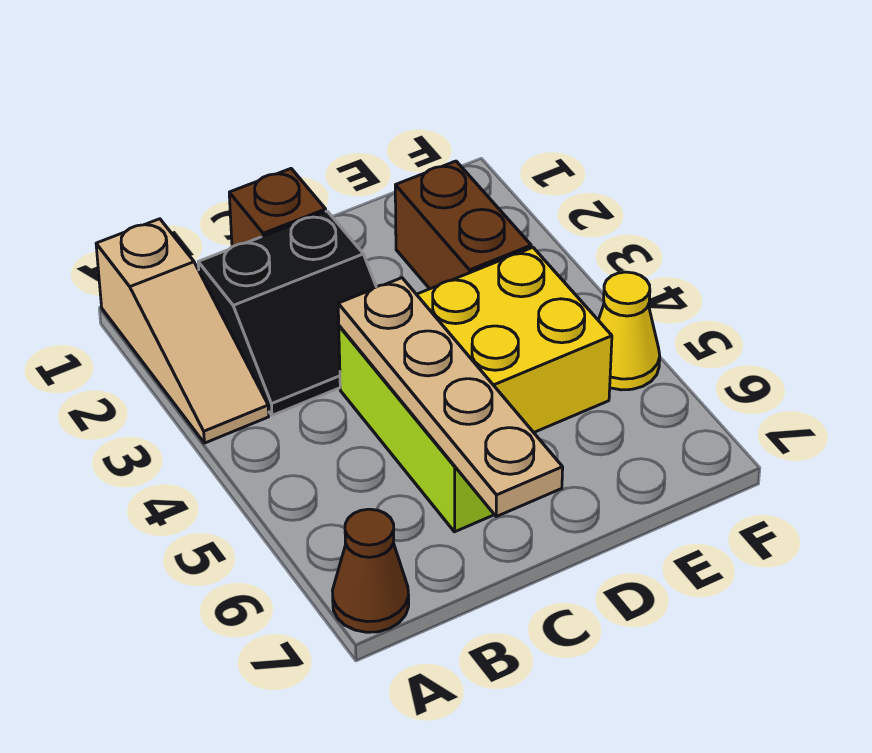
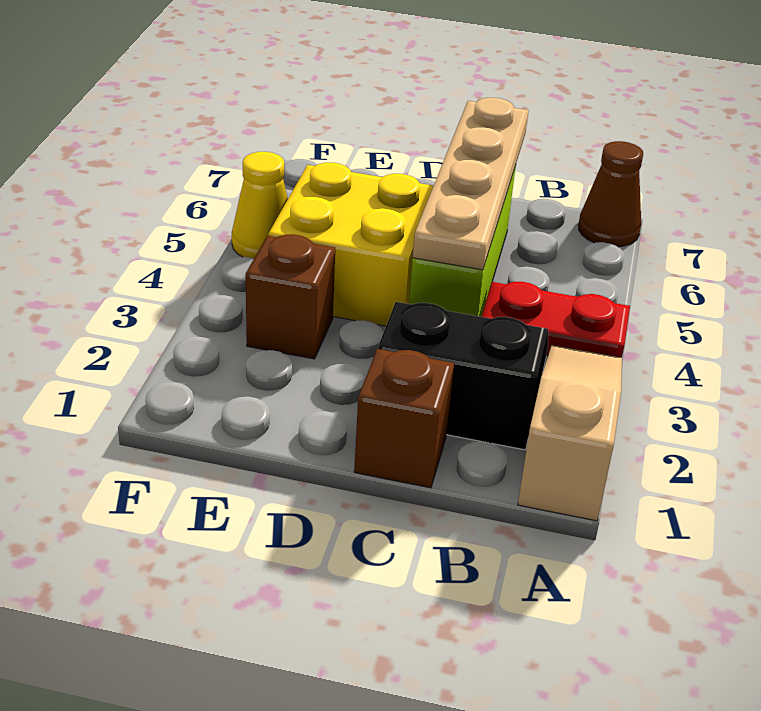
none -> red plate A4:B4 level 1
brown brick E2:E3 level 1 -> brown brick E3 level 1

